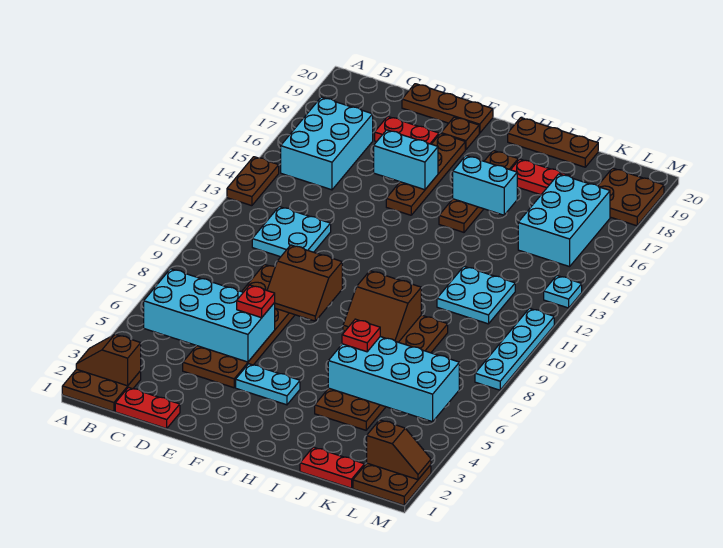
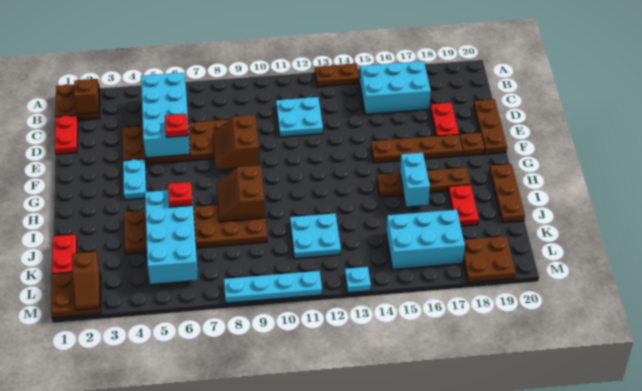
cyan brick E16:F16 level 2 -> none

